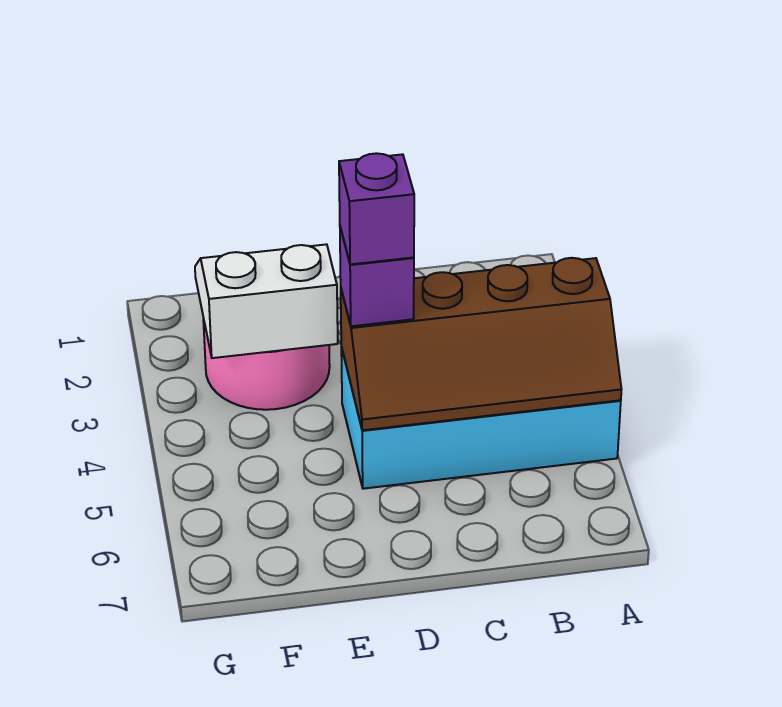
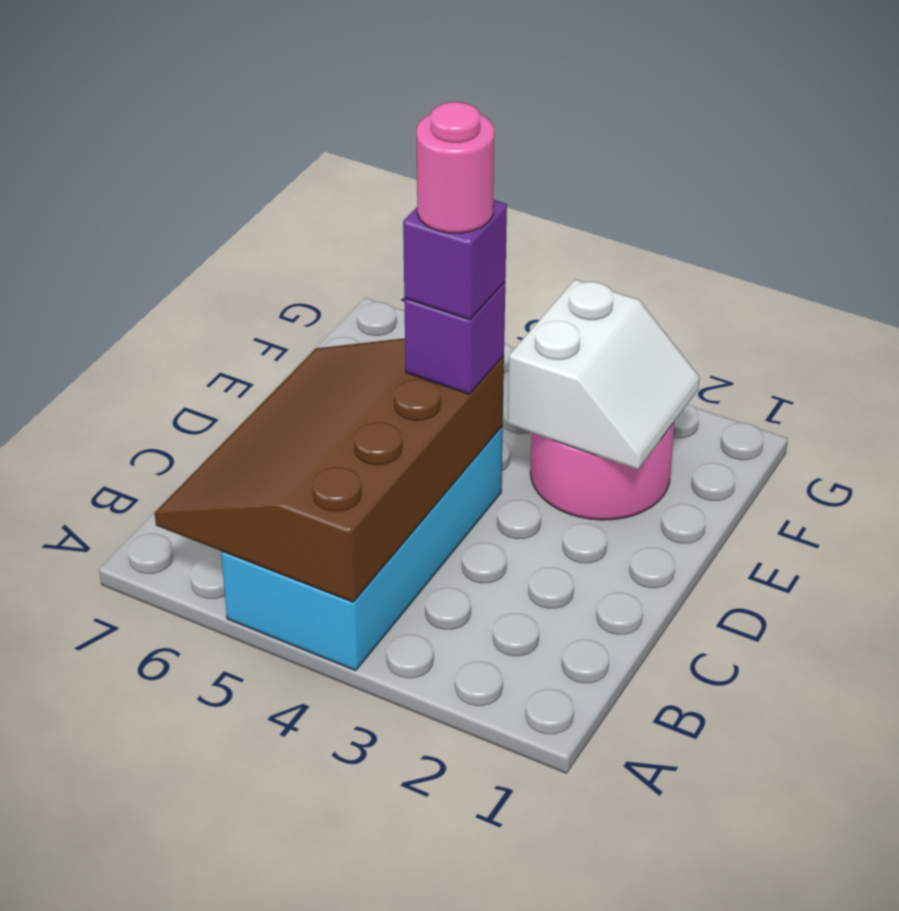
brown slope A4:D5 level 2 top 4 -> brown slope A4:D6 level 2 top 4
none -> pink round brick D4 level 5

